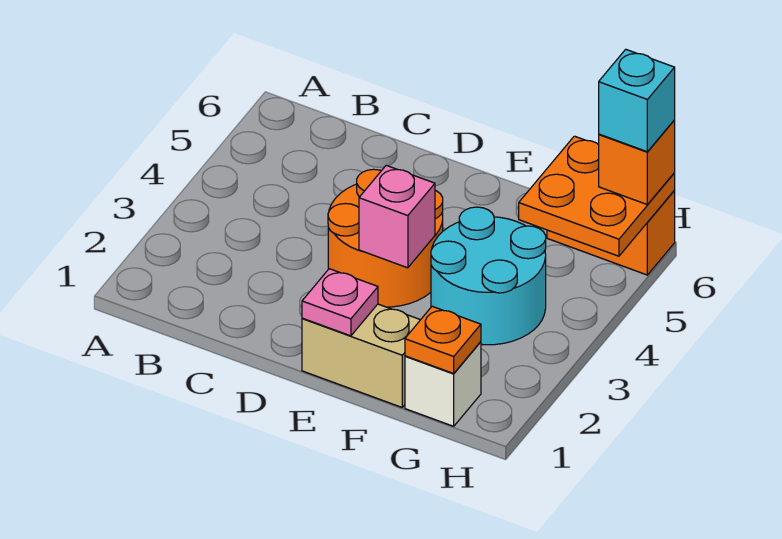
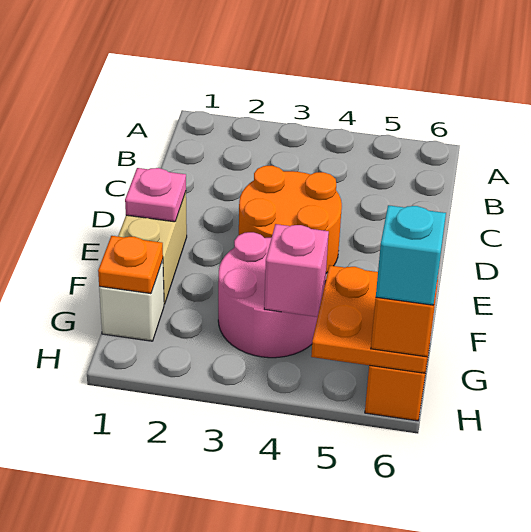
pink brick E3 level 2 -> pink brick G4 level 2
cyan round brick F3:G4 level 1 -> pink round brick F3:G4 level 1

